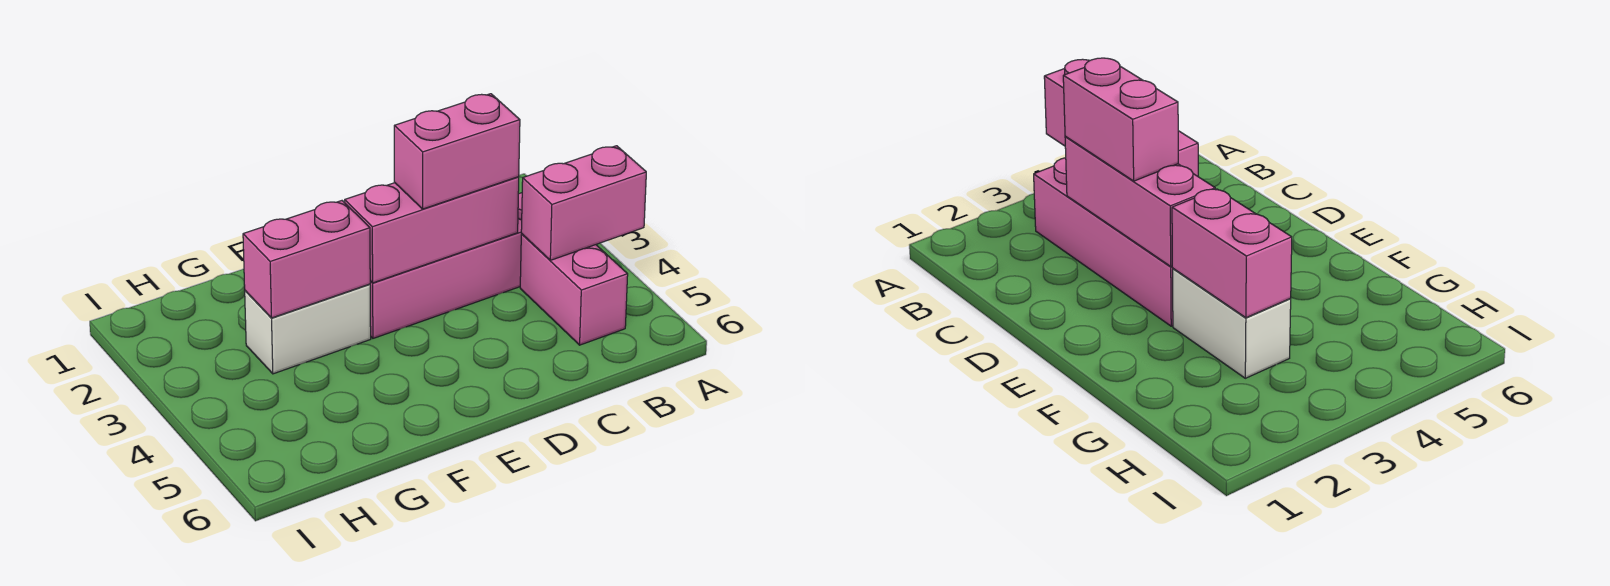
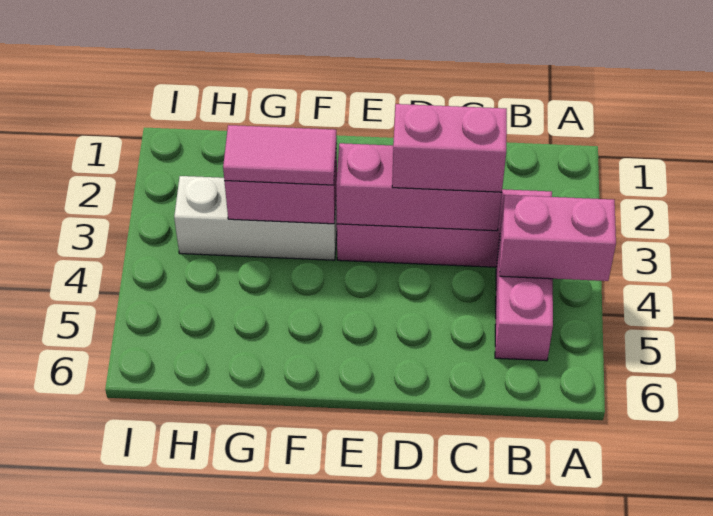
white brick F3:G3 level 1 -> white brick F3:H3 level 1
none -> pink tile F3:G3 level 3

